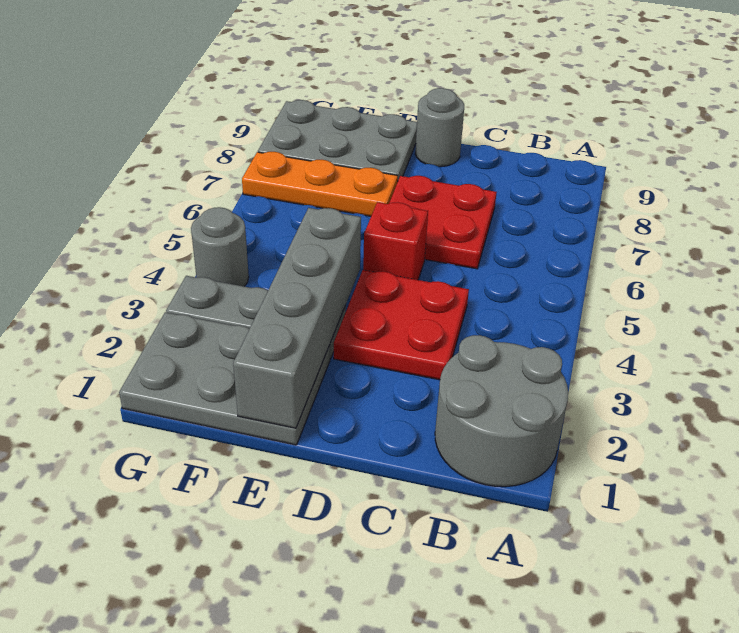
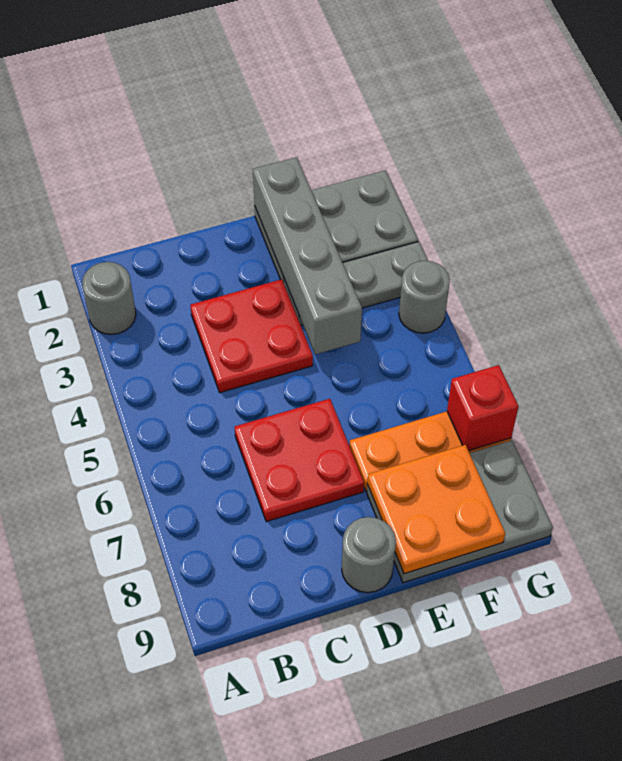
grey round brick A1:B2 level 1 -> grey round brick A2 level 1
red brick D5 level 1 -> red brick G7 level 2
none -> orange plate E8:F9 level 2

